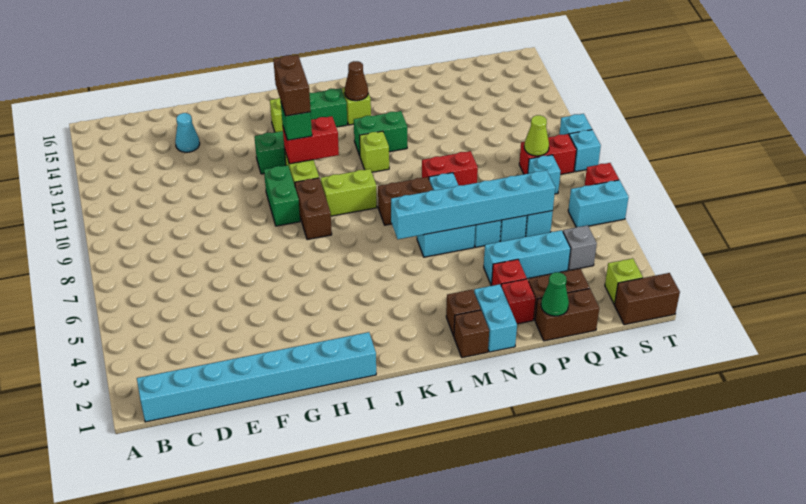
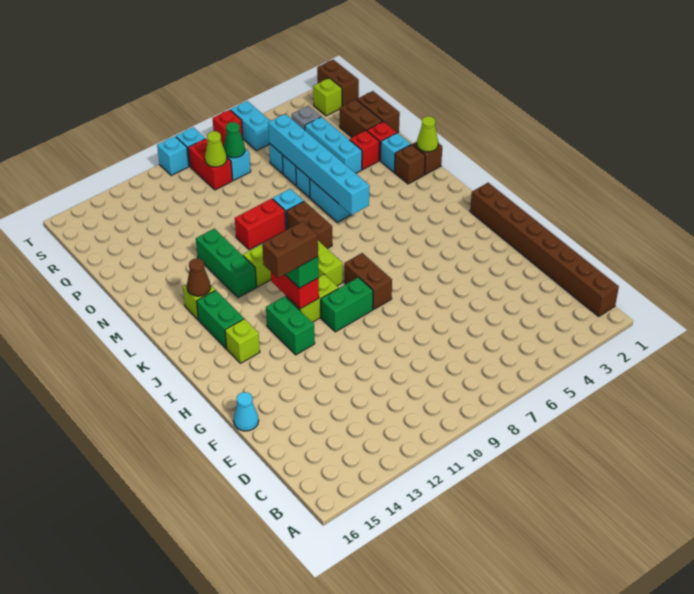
cyan brick B1:I1 level 1 -> brown brick B1:I1 level 1
cyan cone E14 level 1 -> cyan cone F16 level 1
brown brick I8:I9 level 1 -> brown brick H8:I8 level 1
green brick L12:M12 level 1 -> green brick L12:N12 level 1
none -> lime cone M1 level 2
cyan brick N1:N2 level 1 -> cyan brick N2 level 1
red brick N9:O9 level 1 -> red brick N9:N10 level 1
green cone P1 level 2 -> green cone R8 level 2

